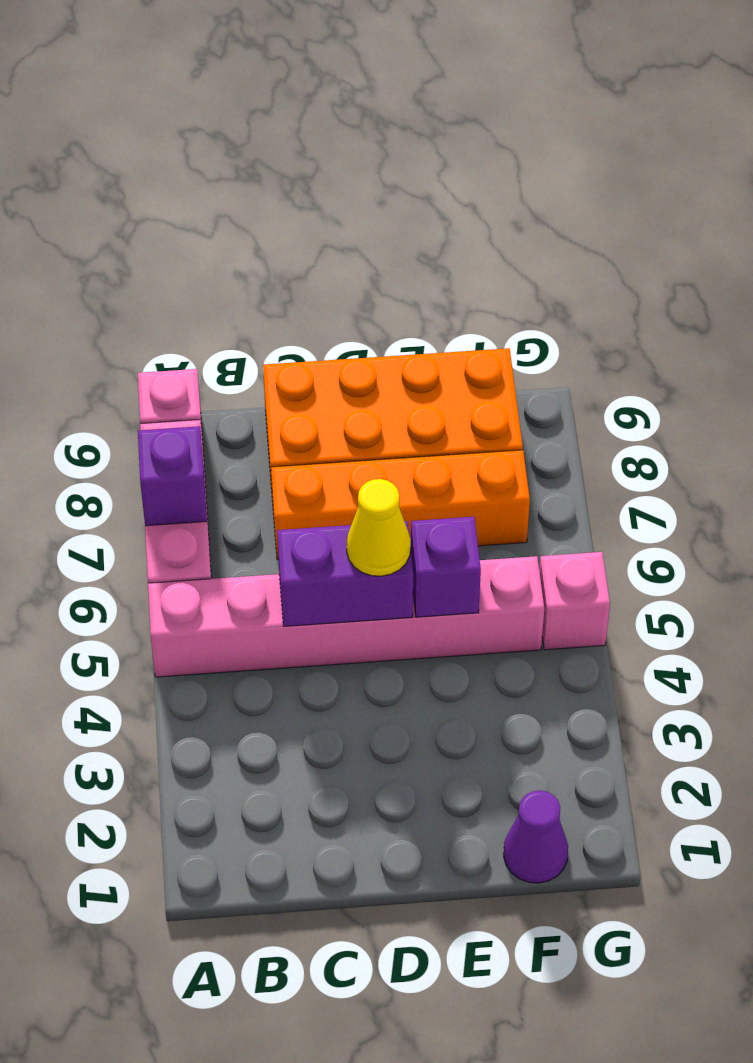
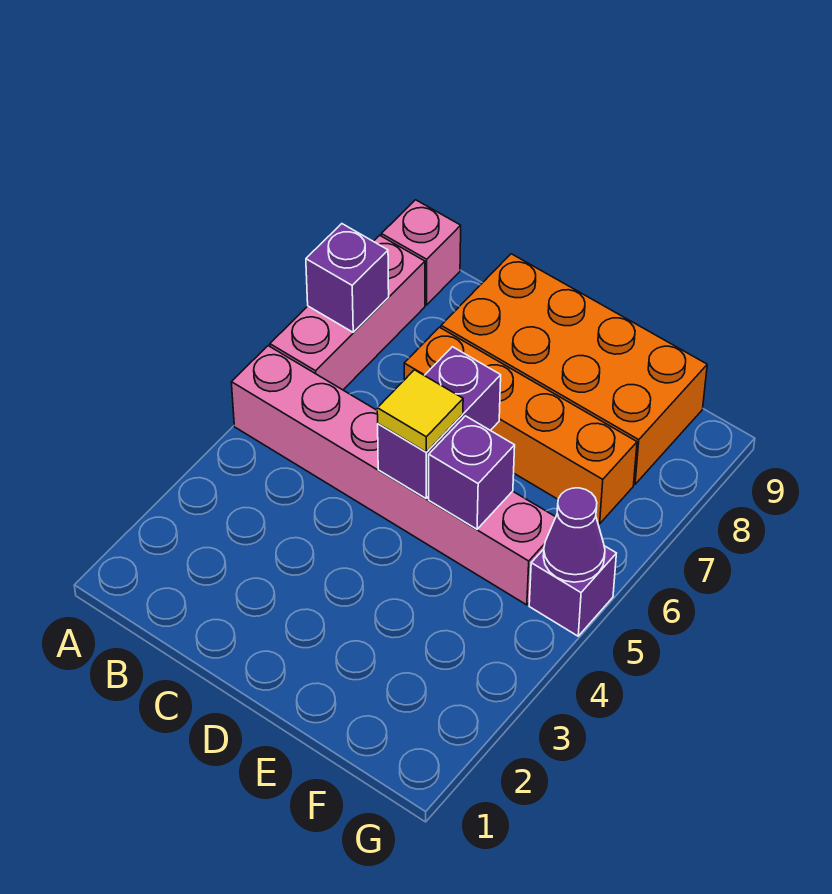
purple brick C5:D5 level 2 -> purple brick D5:D6 level 2
yellow cone D5 level 3 -> yellow tile D5 level 3
purple cone F1 level 1 -> purple cone G5 level 2
pink brick G5 level 1 -> purple brick G5 level 1

